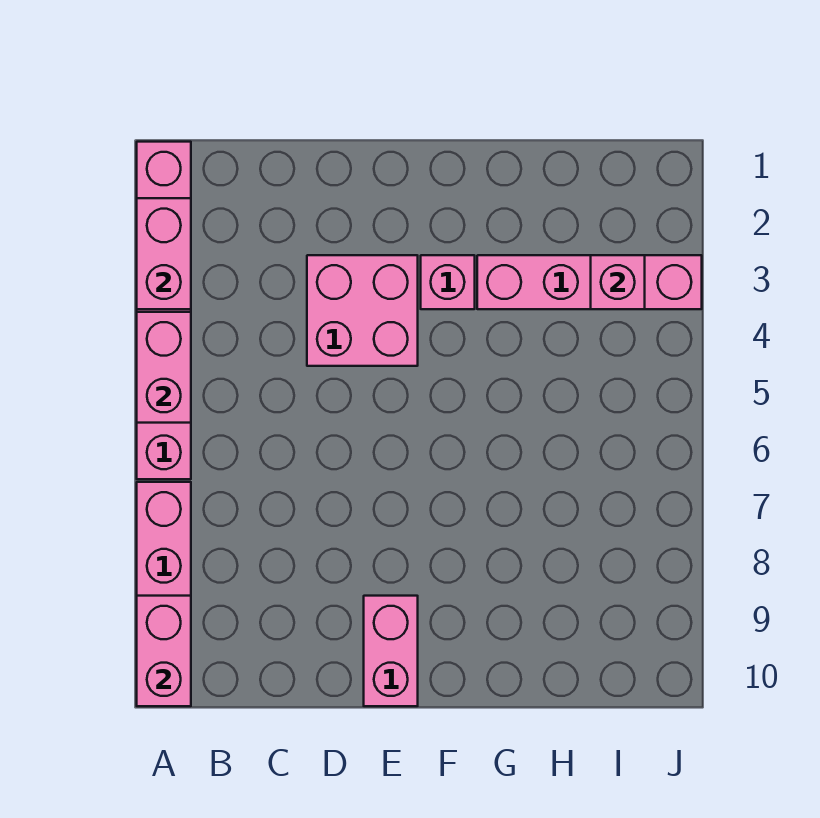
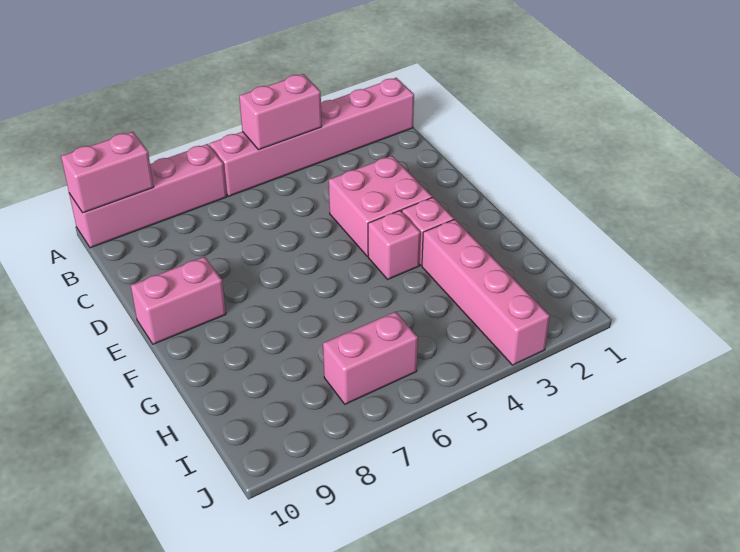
pink brick A2:A3 level 2 -> pink brick I6:I7 level 1
pink brick I3 level 2 -> pink brick F4 level 1

